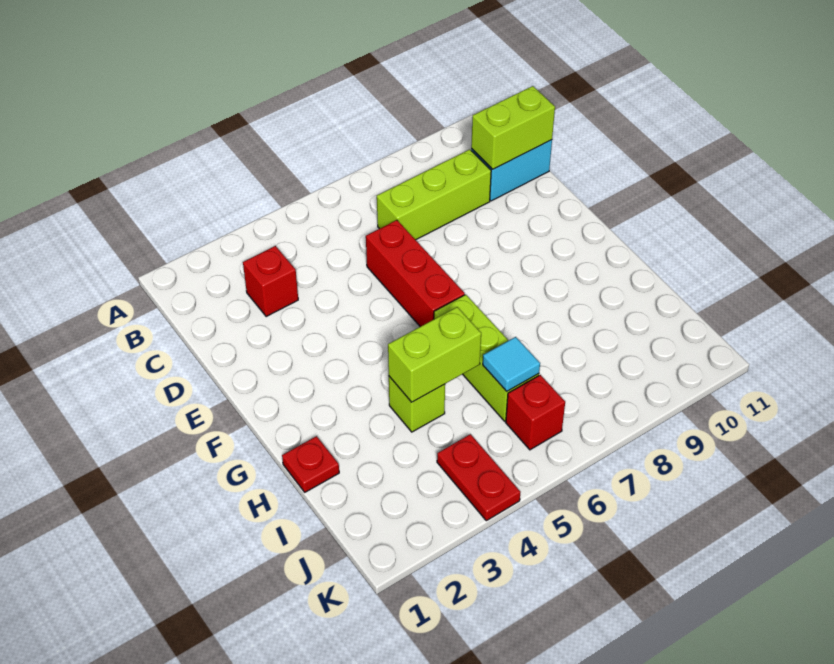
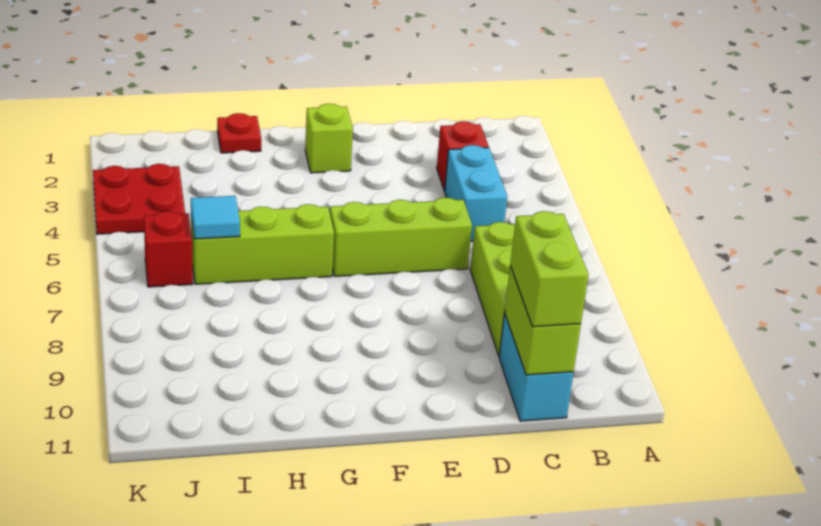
none -> cyan brick C4:C5 level 1
red brick D6:F6 level 1 -> lime brick D6:F6 level 1
lime brick H4 level 1 -> lime brick F2 level 1
lime brick H4:H5 level 2 -> lime brick C10:C11 level 3
red plate J4:K4 level 1 -> red plate J3:K4 level 1

